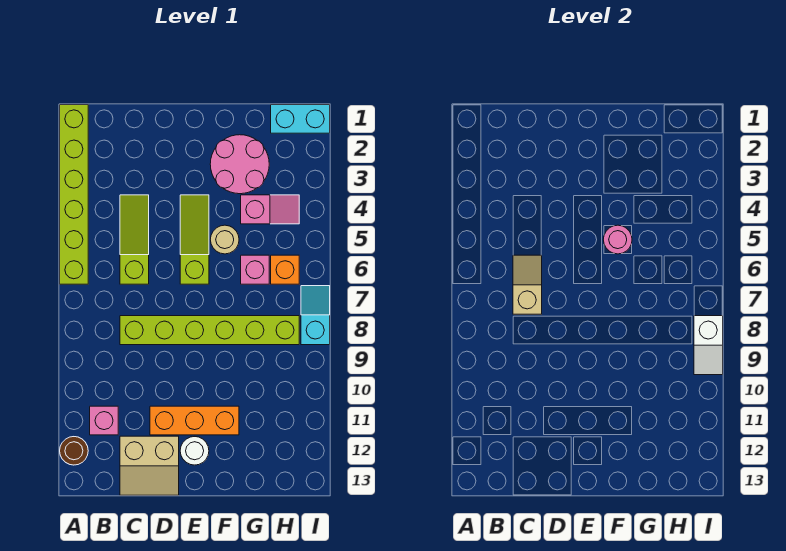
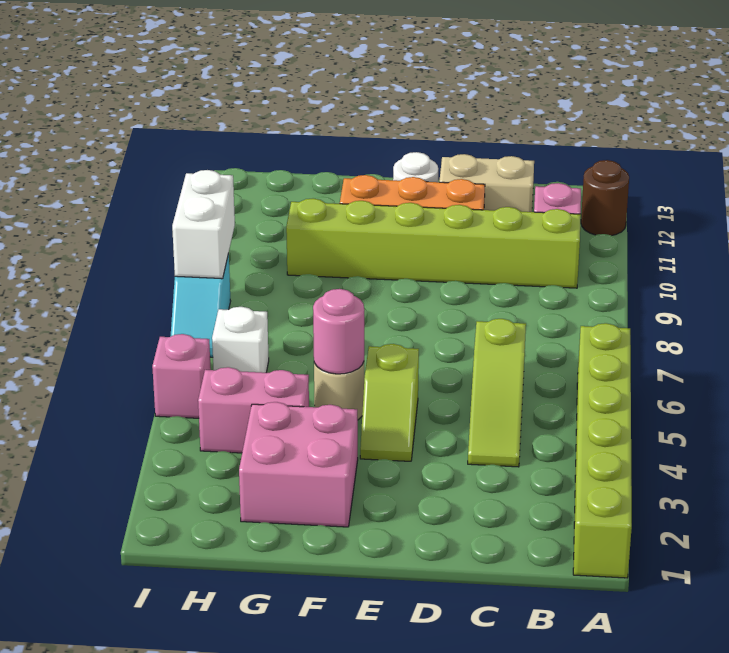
tan slope C6:C7 level 2 top 7 -> none
lime brick C8:H8 level 1 -> lime brick B10:G10 level 1
lime slope E4:E6 level 1 top 6 -> lime slope E4:E5 level 1 top 5
pink round brick F2:G3 level 1 -> pink brick F2:G3 level 1
pink slope G4:H4 level 1 top G -> pink brick G4:H4 level 1
pink brick G6 level 1 -> pink brick I5 level 1
cyan brick H1:I1 level 1 -> none
orange brick H6 level 1 -> white brick H6 level 1
white slope I8:I9 level 2 top 8 -> white brick I8:I9 level 2

